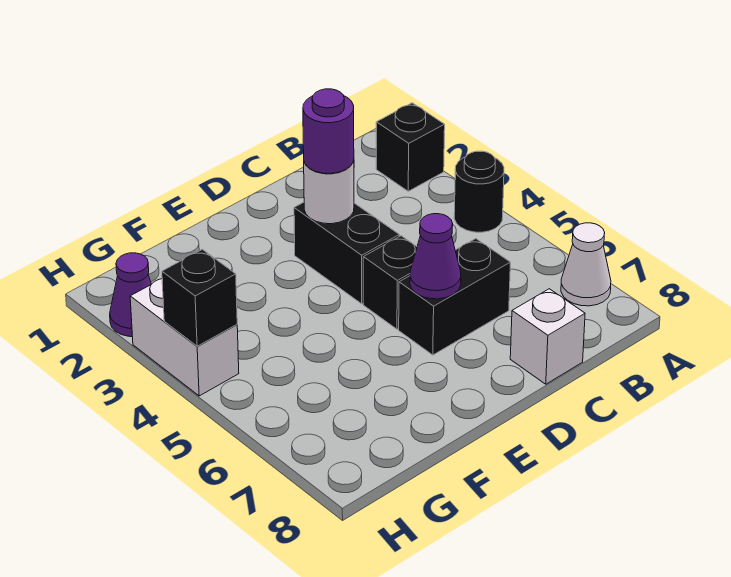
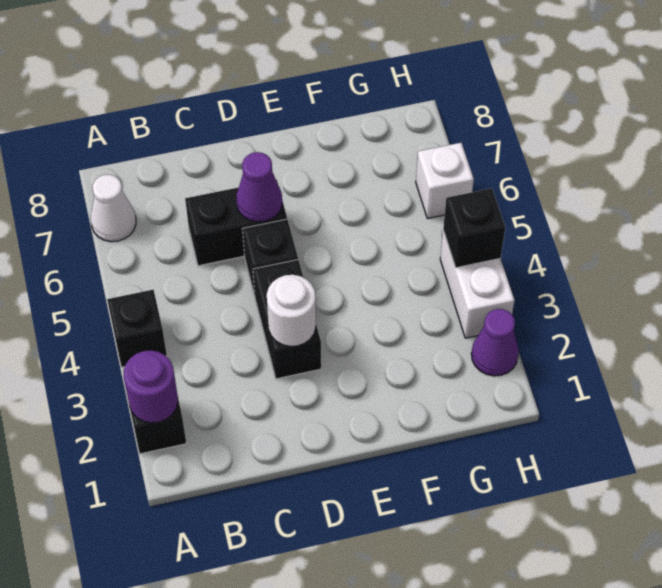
black round brick A4 level 1 -> black brick A4 level 1
white brick C8 level 1 -> white brick H6 level 1
purple round brick D3 level 3 -> purple round brick A2 level 2

